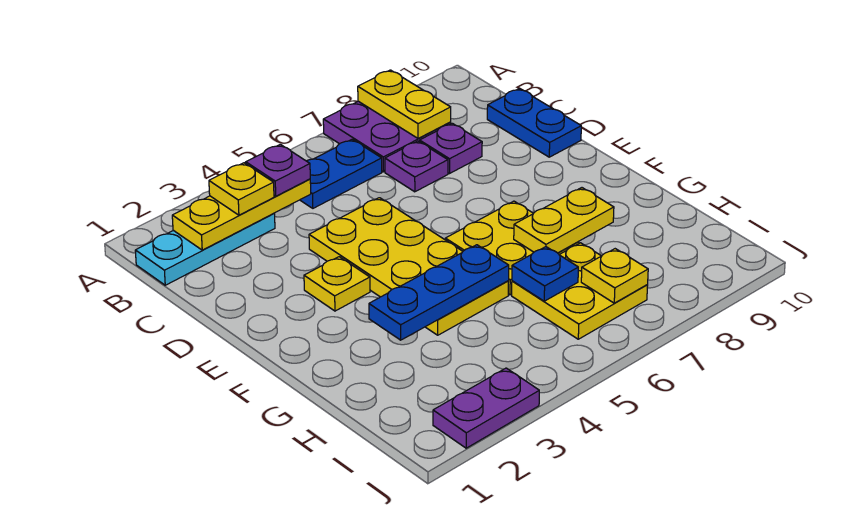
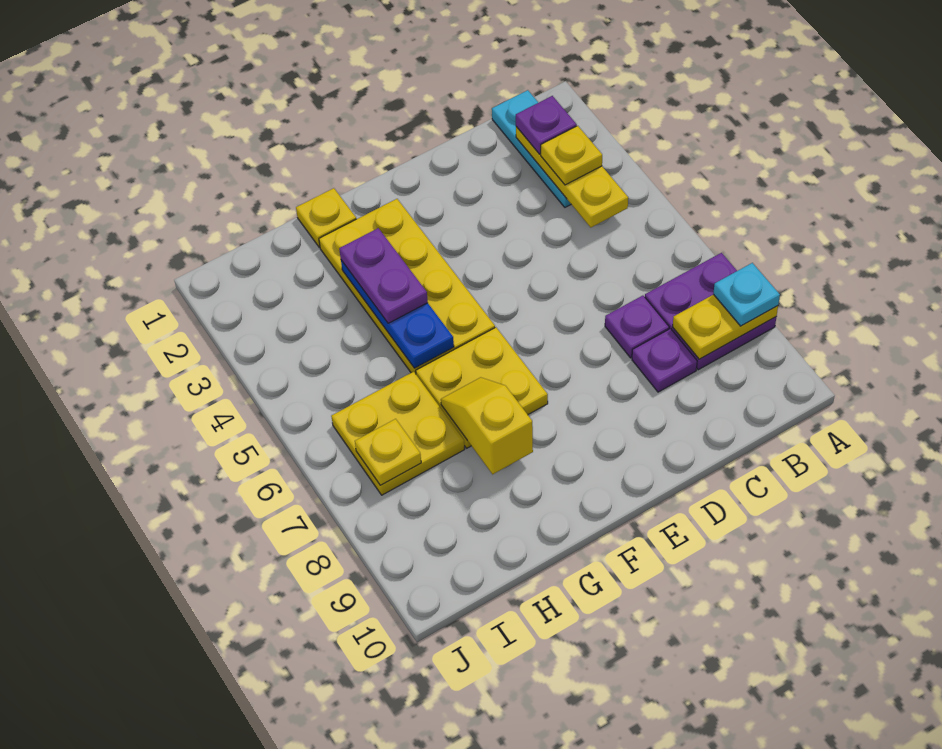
none -> cyan plate A8 level 3
purple plate B4 level 3 -> purple plate B2 level 3
blue plate B5:B6 level 1 -> none
blue plate C10:D10 level 1 -> none
yellow plate D4:G5 level 1 -> yellow plate F2:G5 level 1
yellow plate E3 level 1 -> yellow plate G1 level 1
yellow plate G7:G8 level 2 -> yellow slope G7:G8 level 2 top 8
blue plate H6 level 2 -> none
purple plate J2:J3 level 1 -> purple plate G3:G4 level 3

